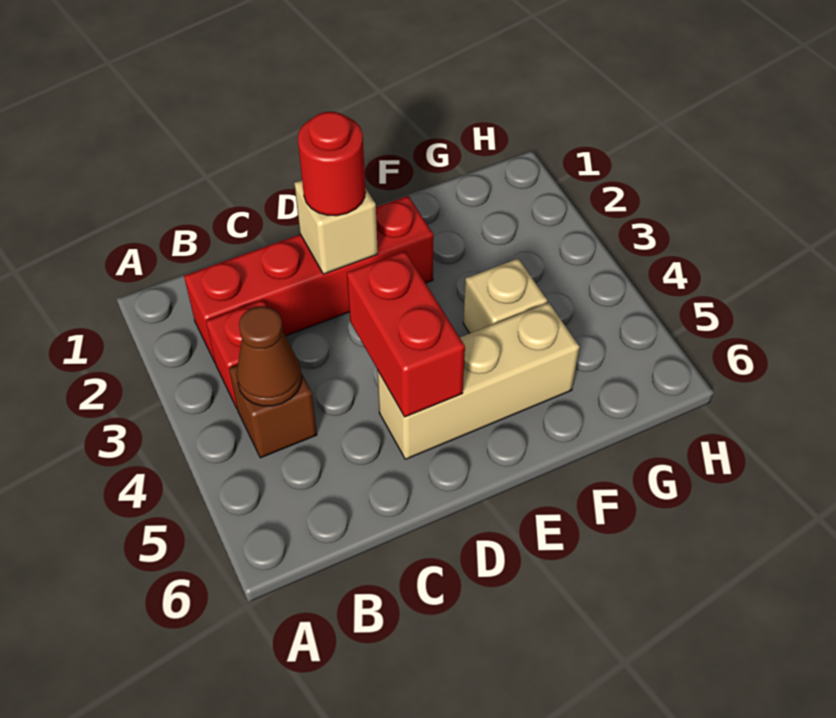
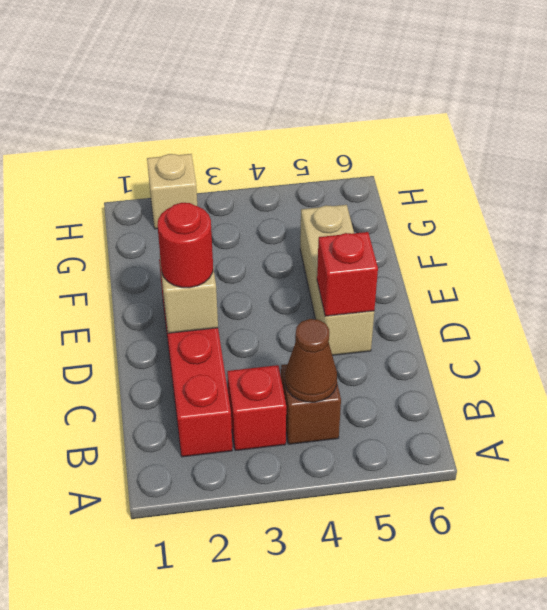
red brick D4:D5 level 2 -> red brick D5 level 2
tan brick F4 level 1 -> tan brick H2 level 1

